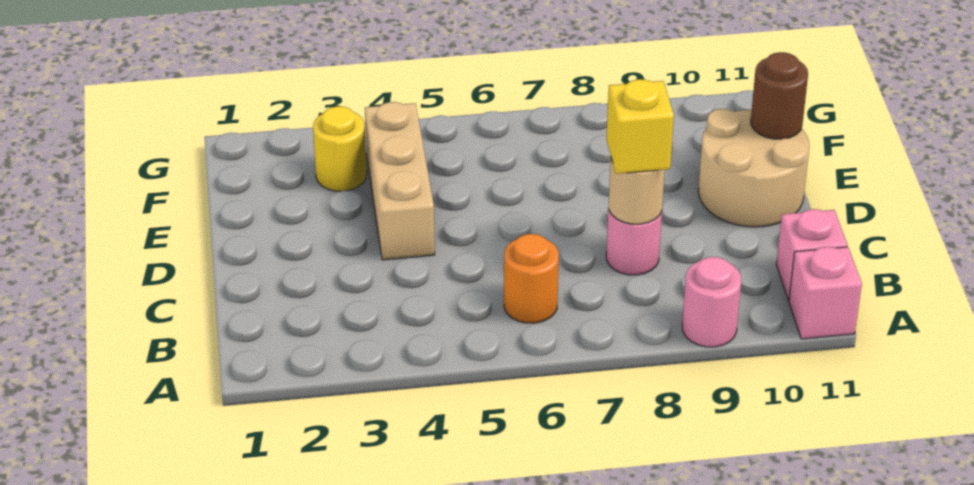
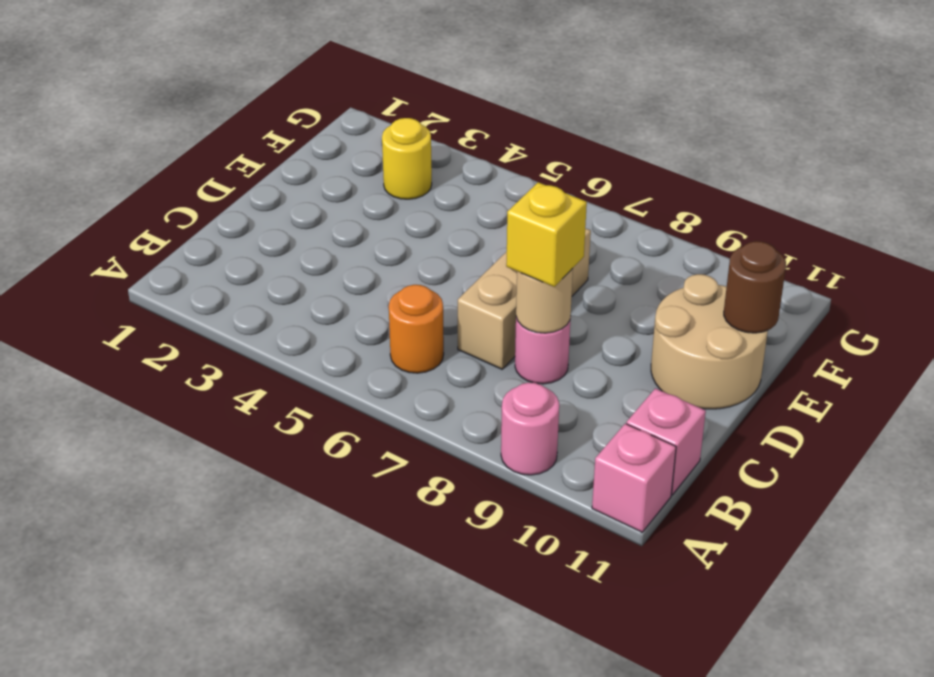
tan brick D4:F4 level 1 -> tan brick C7:E7 level 1

